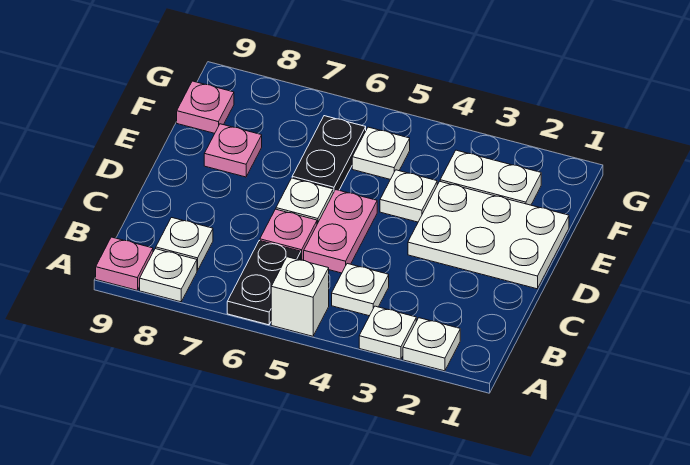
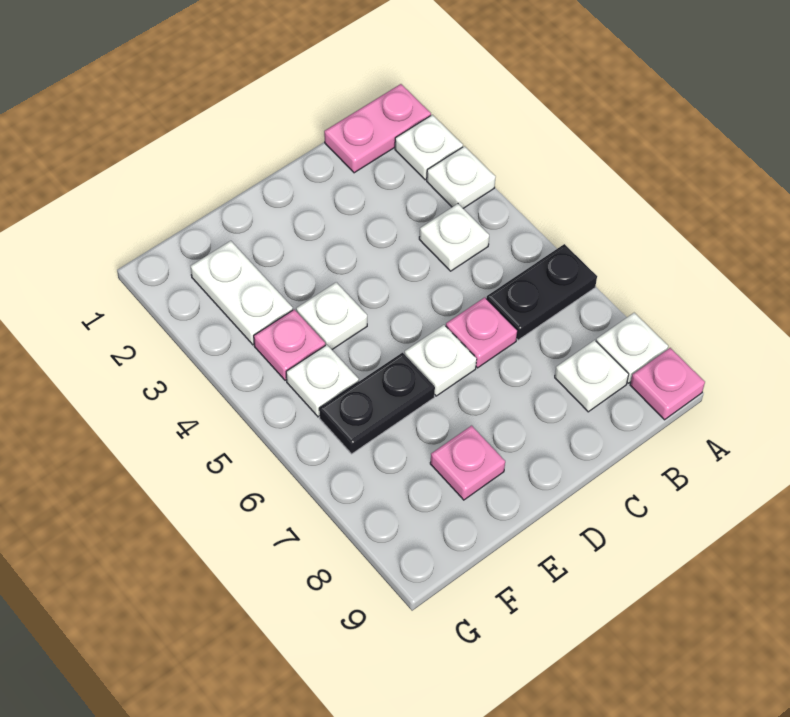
white brick A5 level 1 -> none
pink plate C5:D5 level 1 -> pink plate A1:B1 level 1
white plate D1:E3 level 1 -> none
pink plate F9 level 1 -> pink plate F4 level 1

